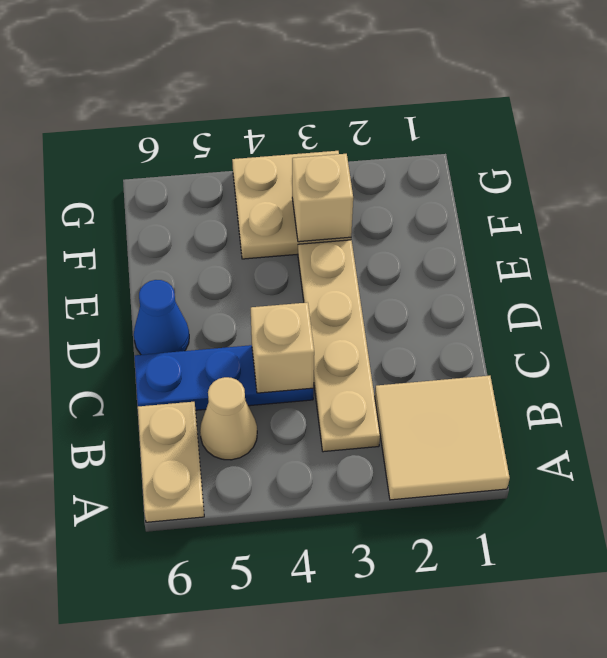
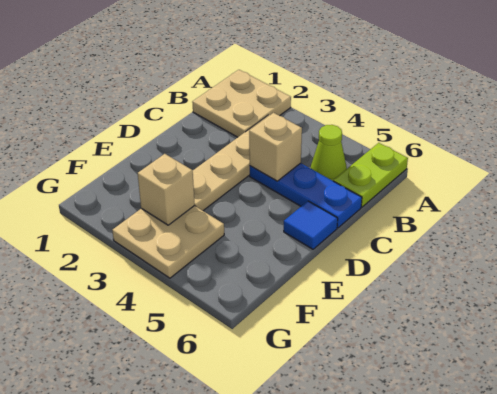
tan tile A1:B2 level 1 -> tan plate A1:B2 level 1
tan plate A6:B6 level 1 -> lime plate A6:B6 level 1
tan cone B5 level 1 -> lime cone B5 level 1
blue cone D6 level 1 -> blue tile D6 level 1

